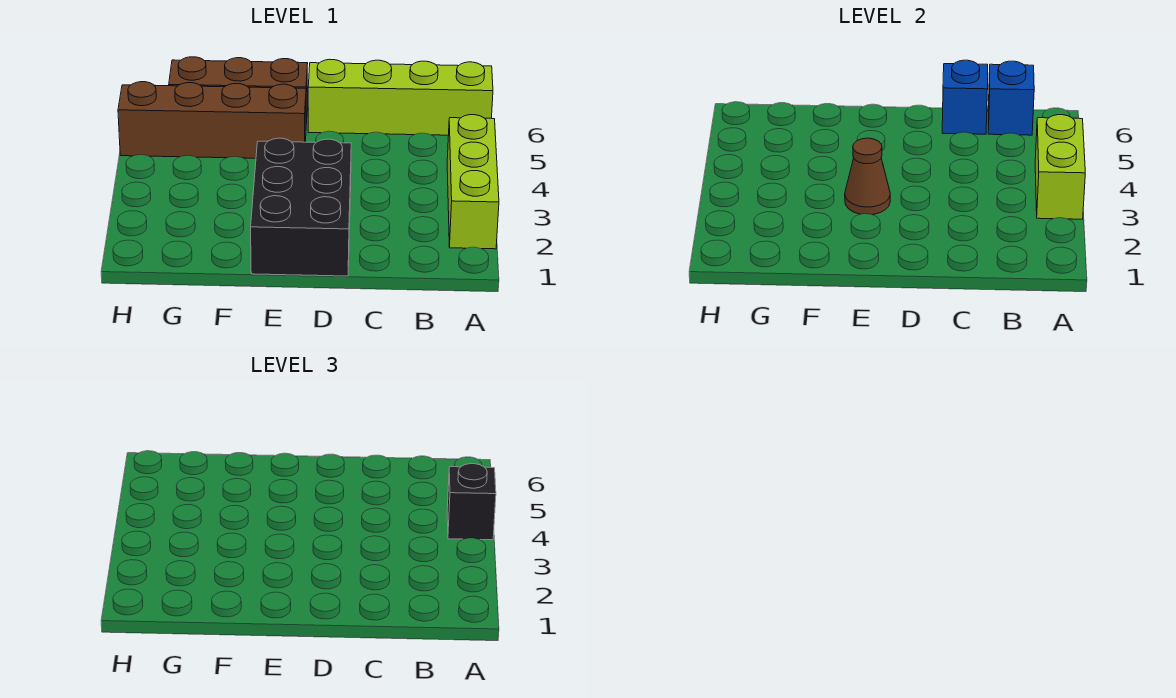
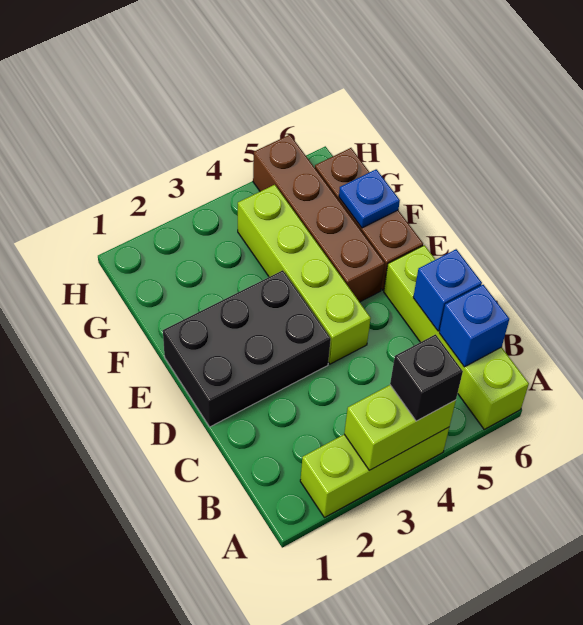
none -> lime brick D4:G4 level 1
brown cone E3 level 2 -> none
none -> blue plate F6 level 2

